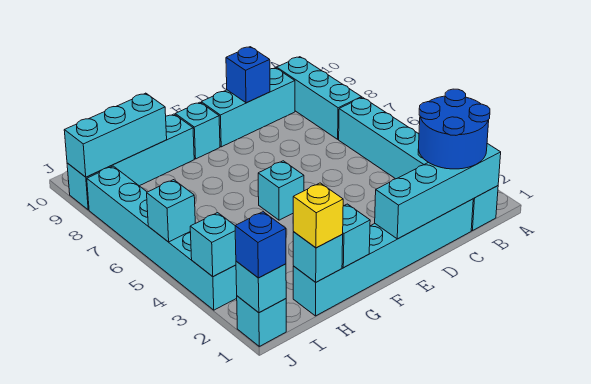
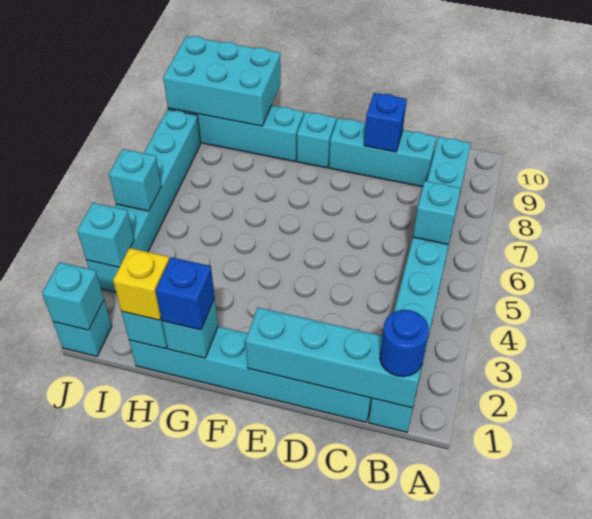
blue round brick B1:C2 level 3 -> blue round brick B1 level 3
cyan brick F5 level 1 -> cyan brick B6 level 2
cyan brick H9:J9 level 2 -> cyan brick H9:J10 level 2
blue brick J1 level 3 -> blue brick G1 level 3

